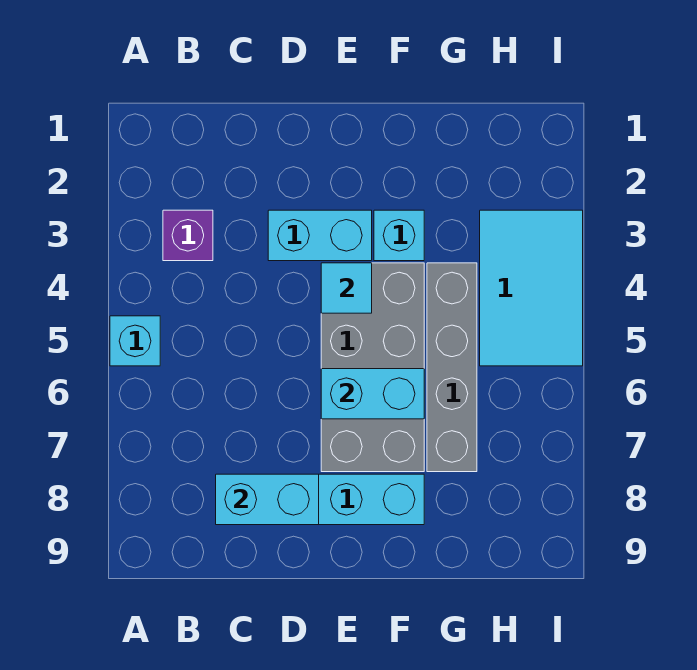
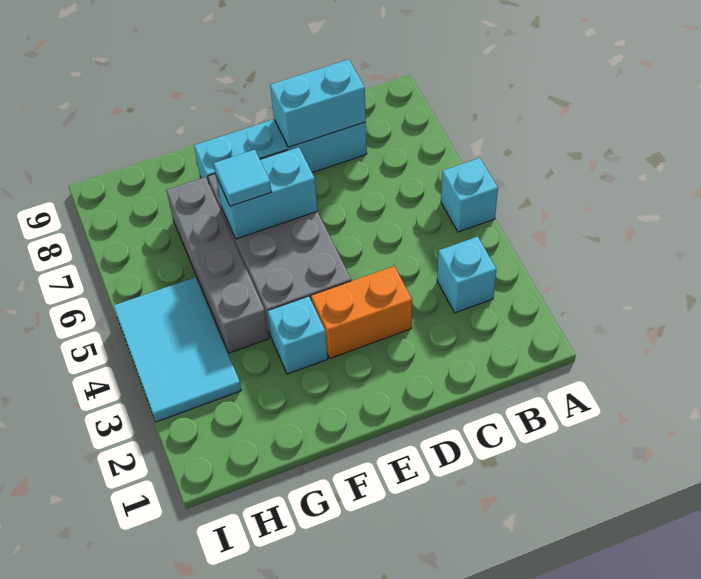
purple brick B3 level 1 -> cyan brick B3 level 1
cyan brick D3:E3 level 1 -> orange brick D3:E3 level 1
cyan tile E4 level 2 -> cyan tile F6 level 3

